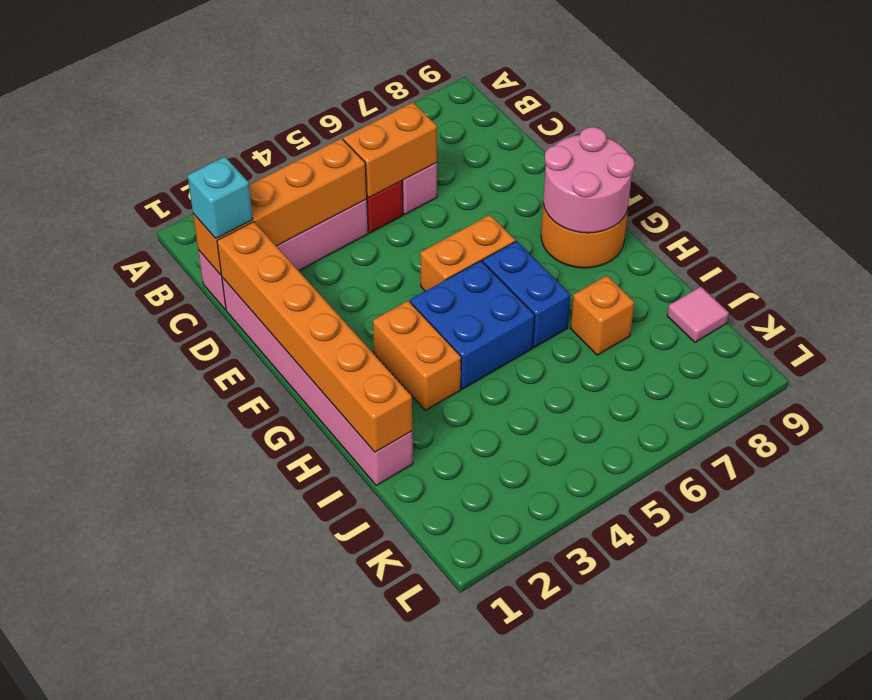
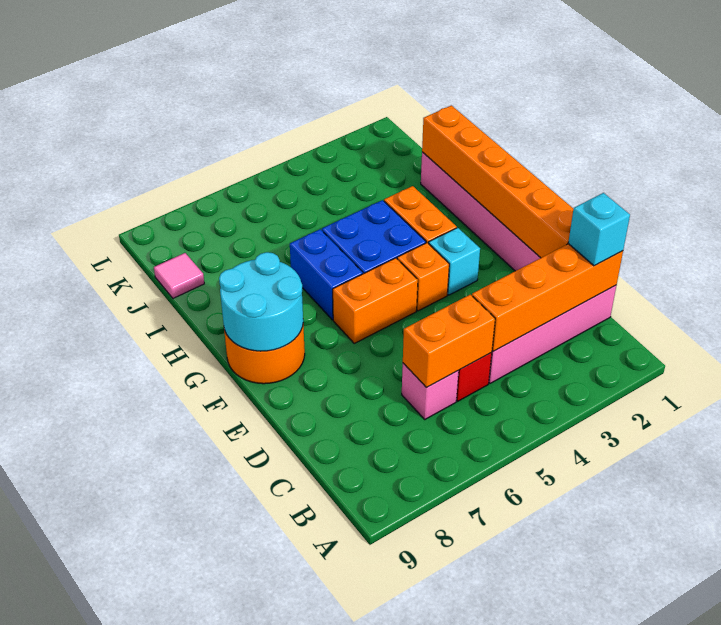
none -> cyan brick F3 level 1
pink round brick F8:G9 level 2 -> cyan round brick F8:G9 level 2
orange brick I7 level 1 -> orange brick F4 level 1

